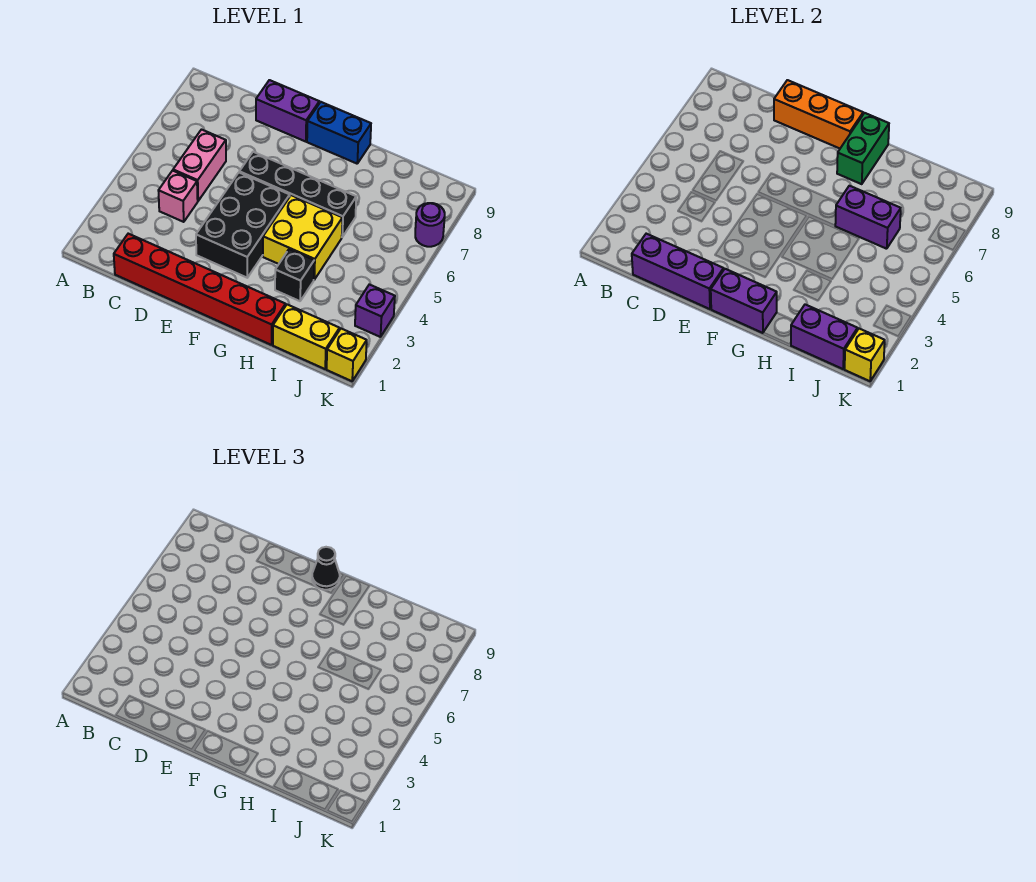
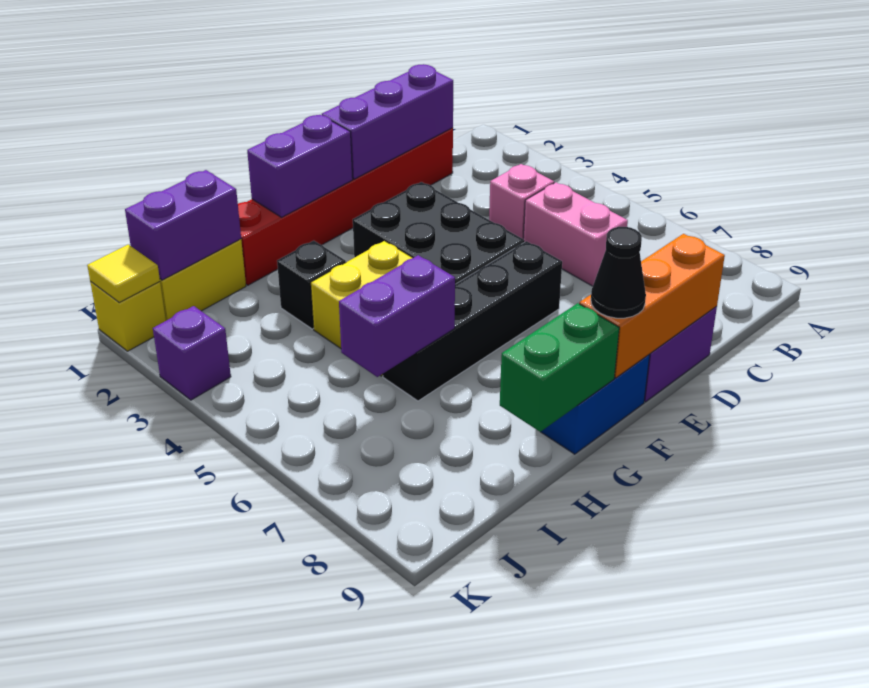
green brick G8:G9 level 2 -> green brick G9:H9 level 2
yellow brick K1 level 2 -> yellow tile K1 level 2
purple round brick K7 level 1 -> none

